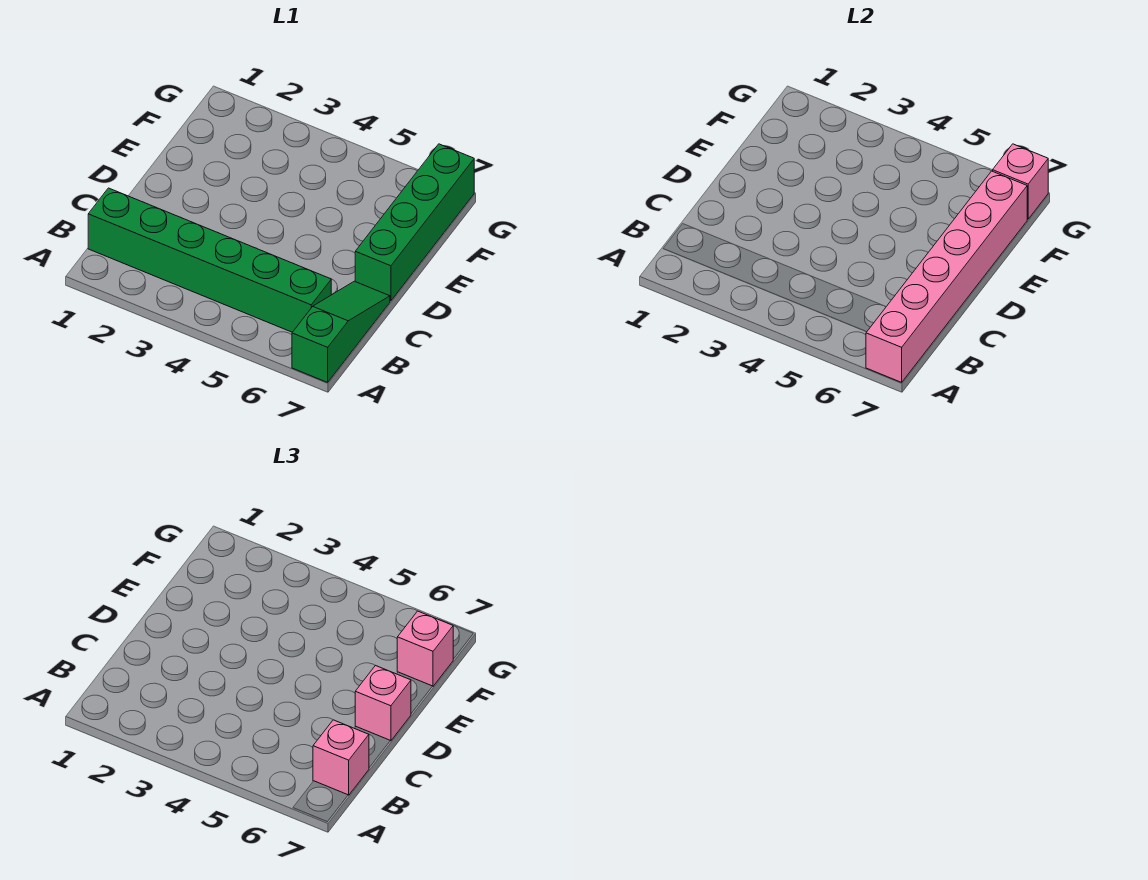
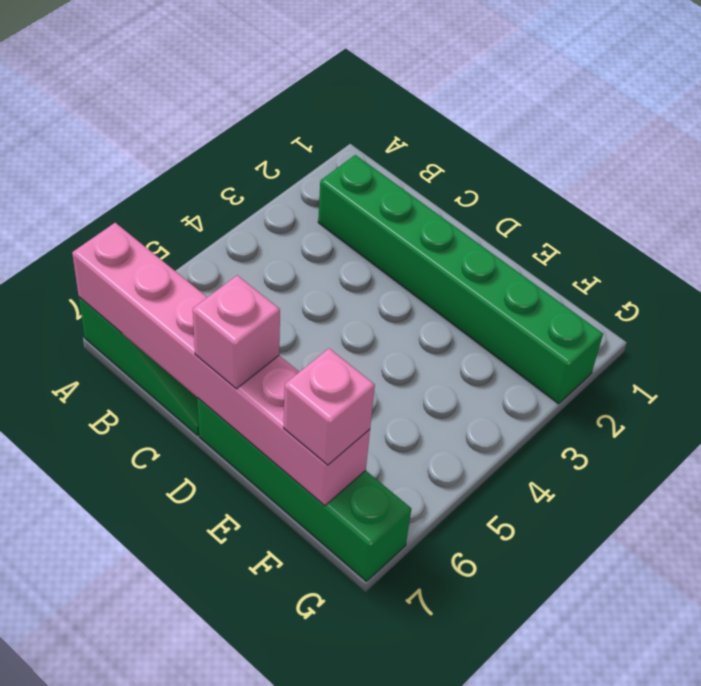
green brick B1:B6 level 1 -> green brick B2:G2 level 1
pink brick B7 level 3 -> none
pink brick G7 level 2 -> none

